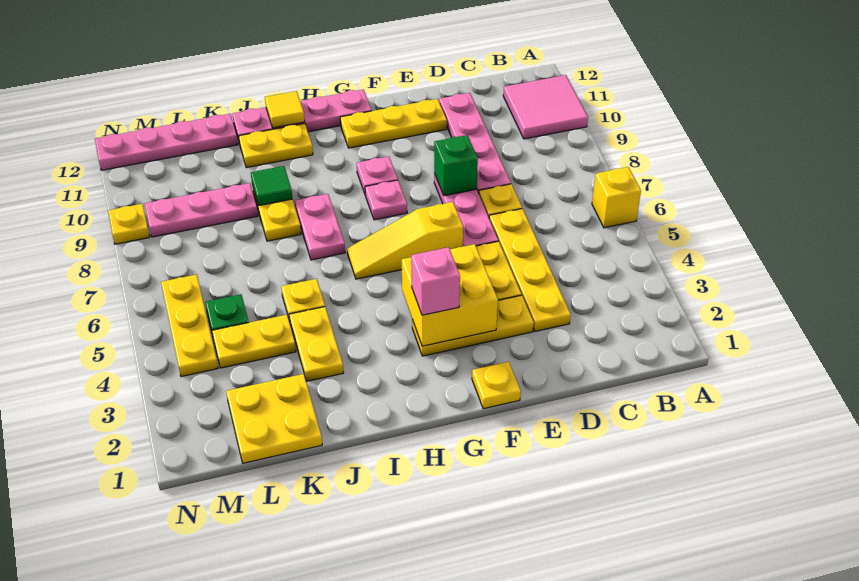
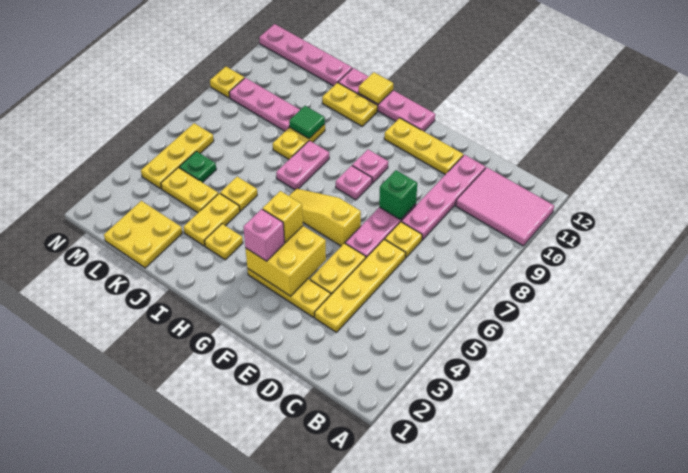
yellow brick A6 level 1 -> yellow brick G4 level 3
pink tile A10:B11 level 1 -> pink tile A10:C11 level 1
yellow plate F1 level 1 -> yellow plate I3 level 1

